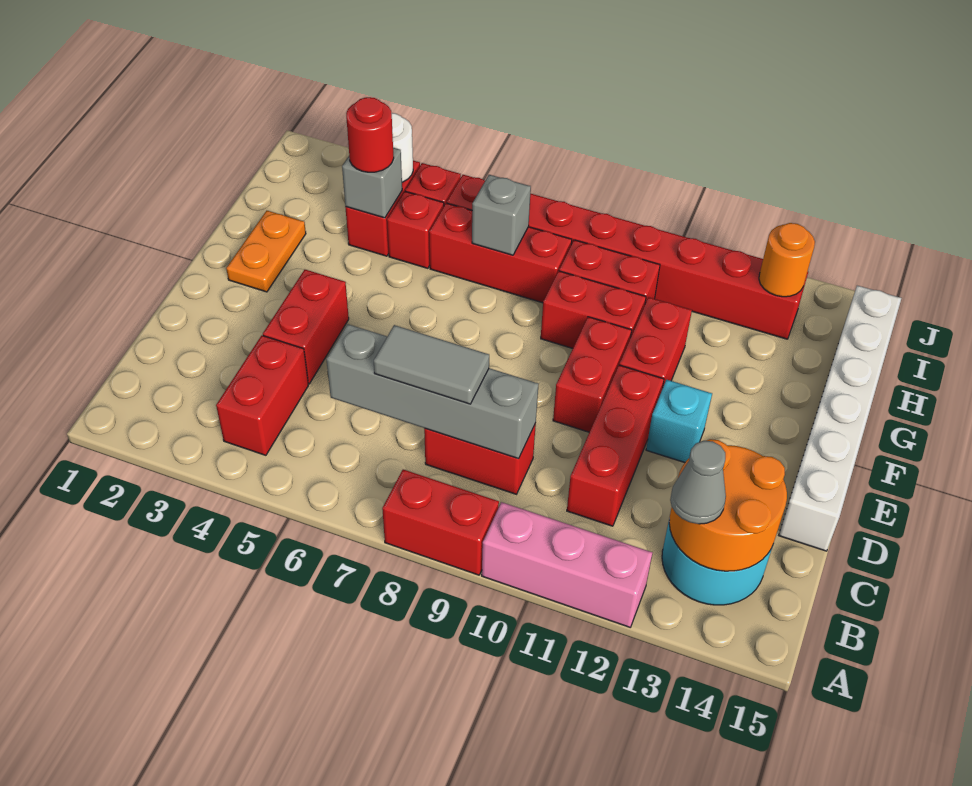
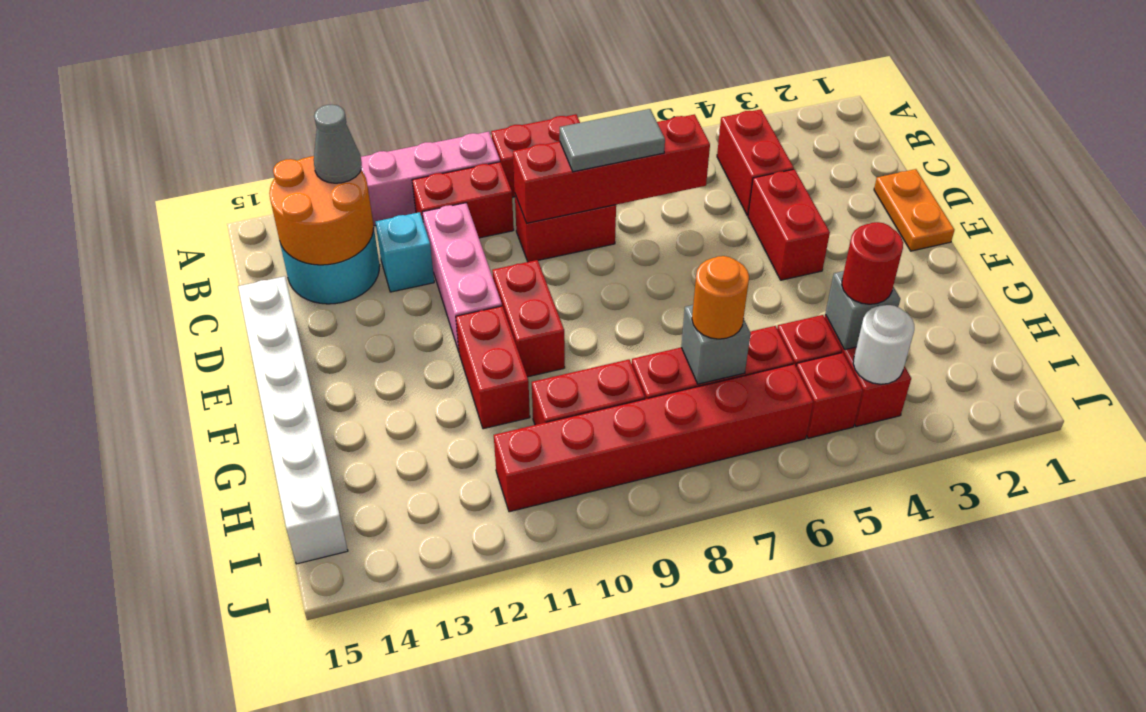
grey brick C6:C9 level 2 -> red brick C6:C9 level 2
red brick C11:E11 level 1 -> pink brick C11:E11 level 1
cyan brick E12 level 1 -> cyan brick C12 level 1
orange plate F2:G2 level 1 -> orange plate D1:E1 level 1
red brick G9:G10 level 1 -> red brick B10:B11 level 1
red brick I6:I13 level 1 -> red brick I6:I11 level 1
orange round brick I13 level 2 -> orange round brick H7 level 3

